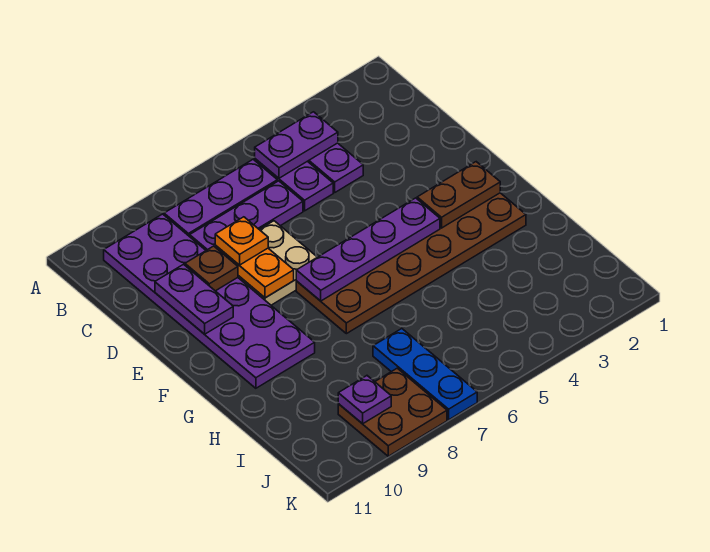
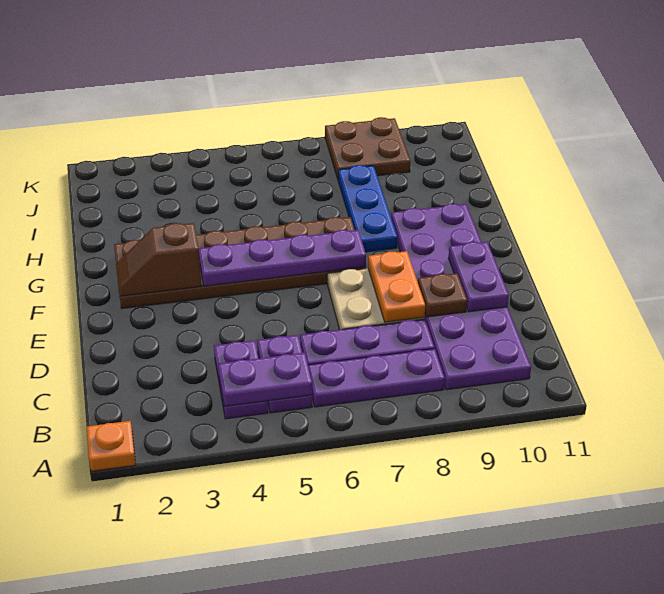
orange plate D8 level 3 -> orange plate A1 level 1
brown plate F2:F3 level 2 -> brown slope F2:F3 level 2 top 3
blue plate I7:K7 level 1 -> blue plate G8:I8 level 1
purple plate J9 level 2 -> none

